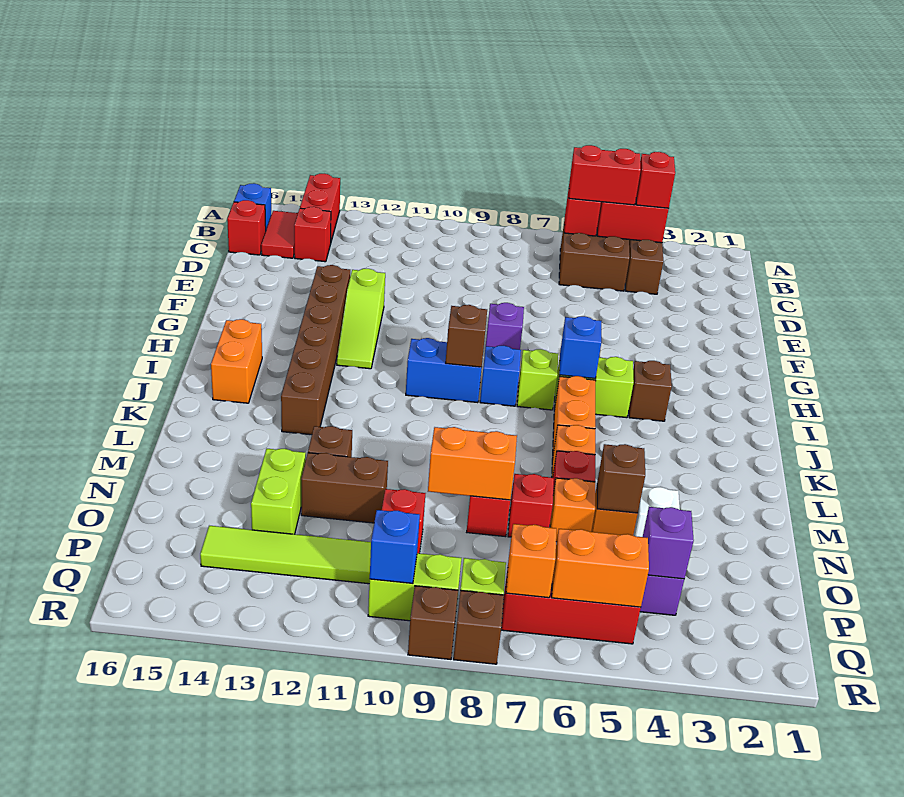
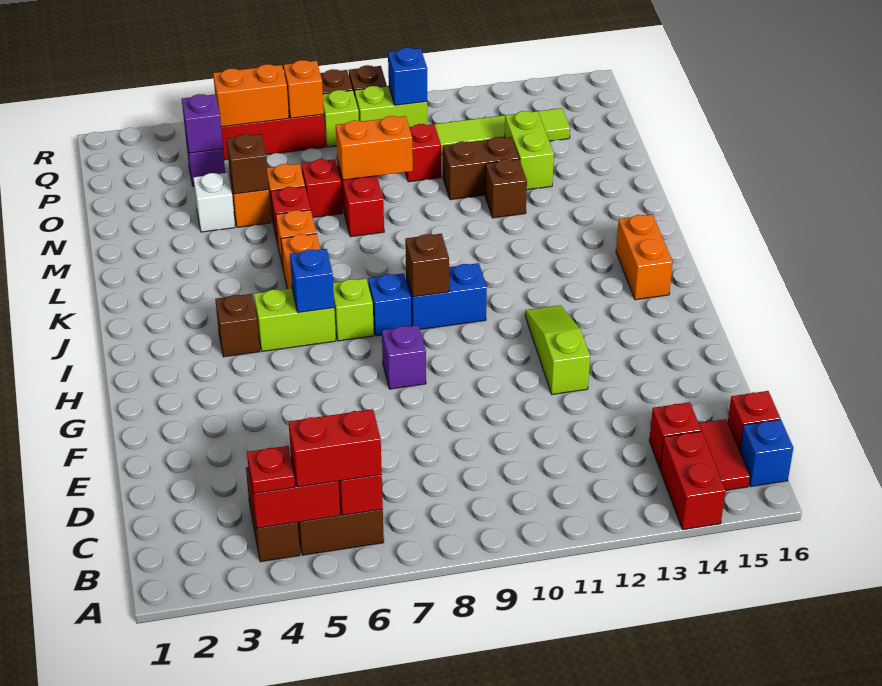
red brick B4 level 3 -> red plate B4 level 3
brown brick F13:K13 level 1 -> none

